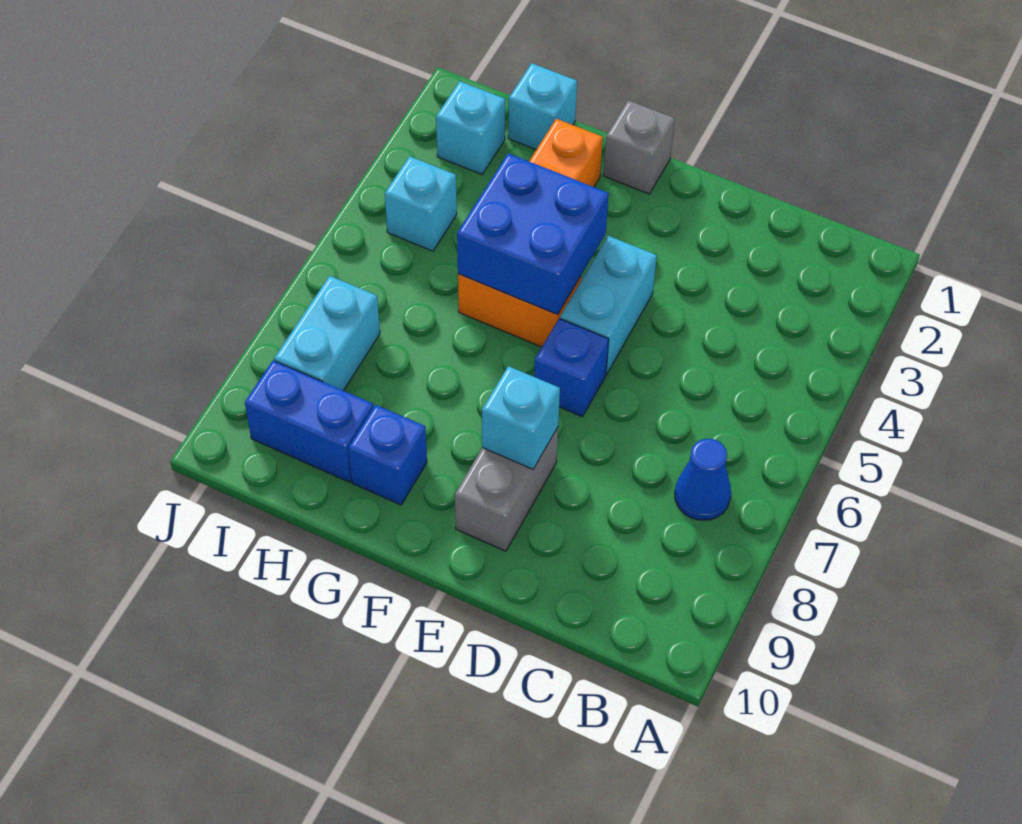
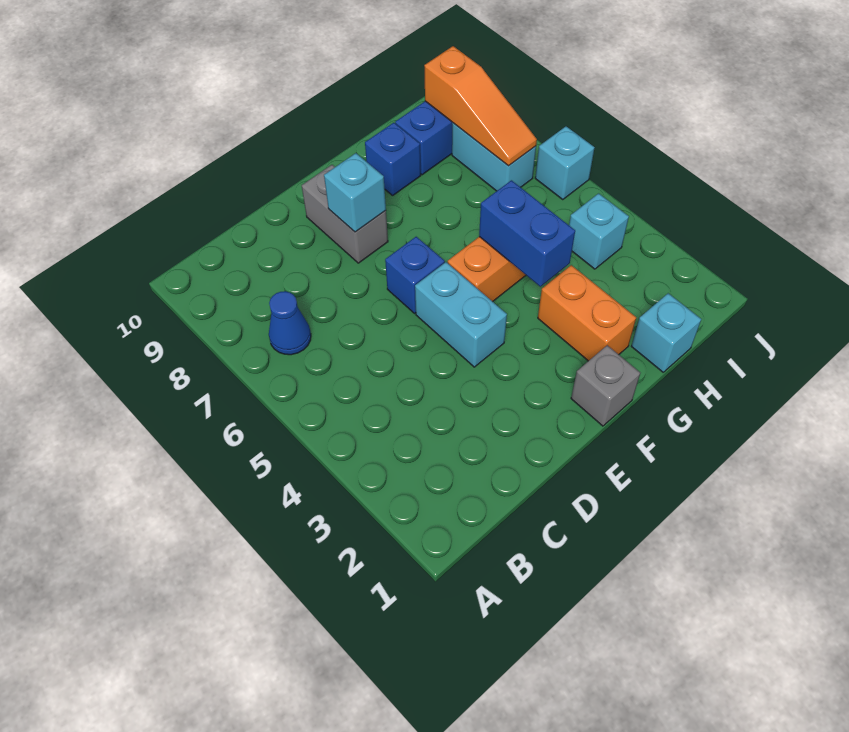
blue brick F4:G5 level 2 -> blue brick G4:G5 level 2
cyan brick I2 level 1 -> cyan brick J6 level 1
none -> orange slope I7:I9 level 2 top 9

